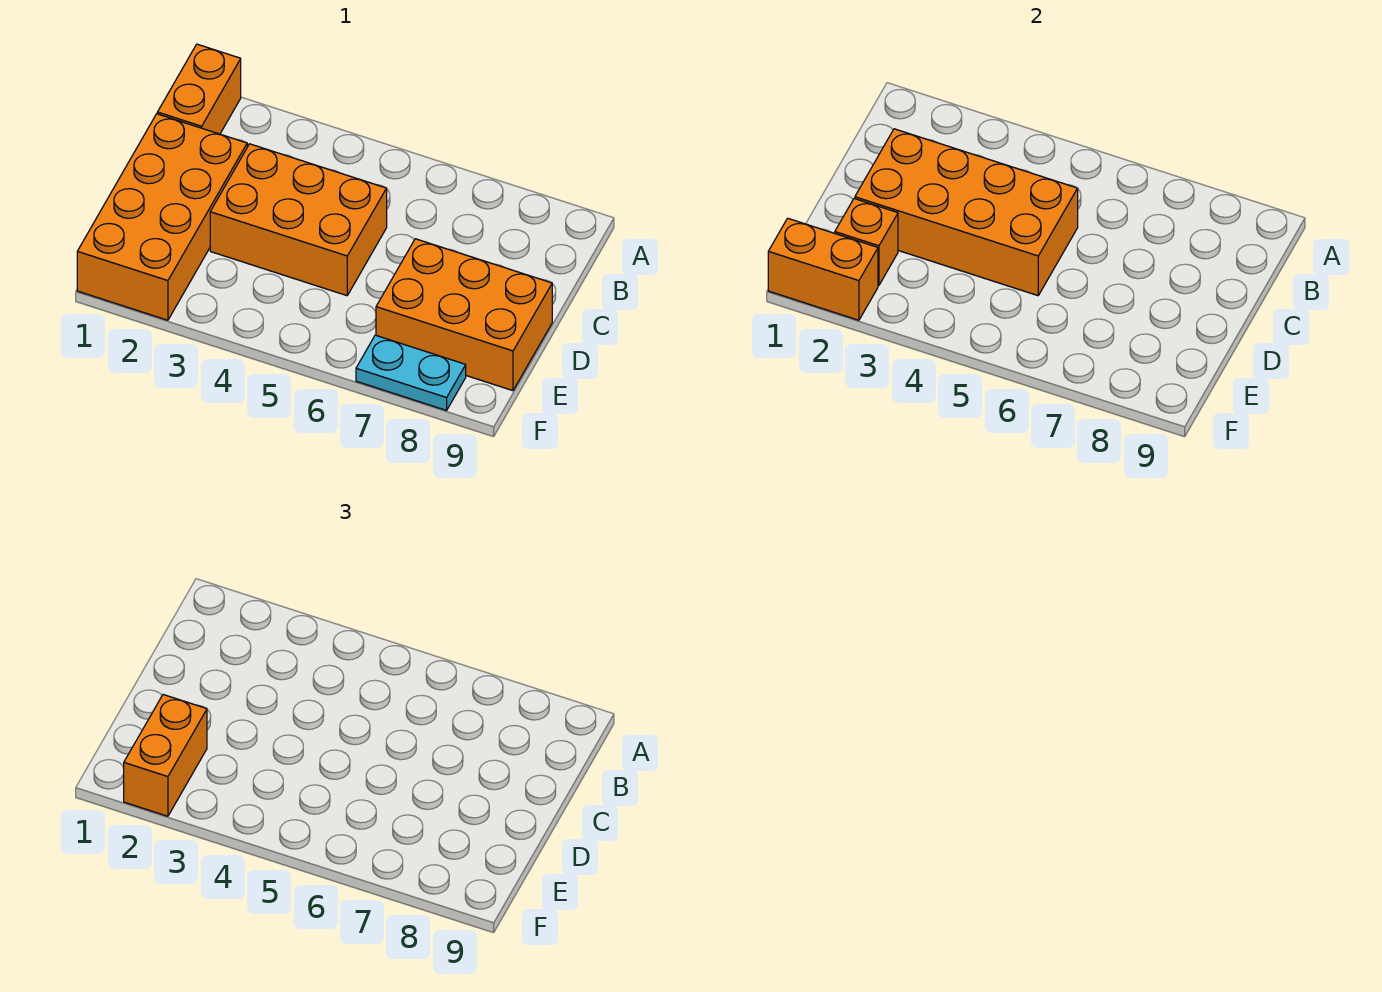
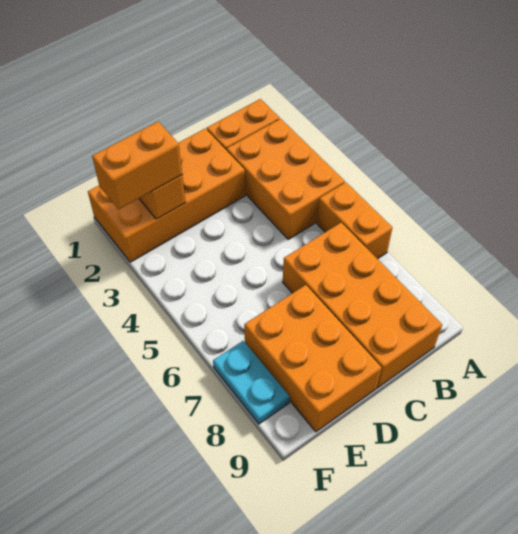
orange brick C2:D5 level 2 -> orange brick B6:C9 level 1
orange brick C3:D5 level 1 -> orange brick A2:B4 level 1
orange brick F1:F2 level 2 -> orange brick A5:A6 level 1

